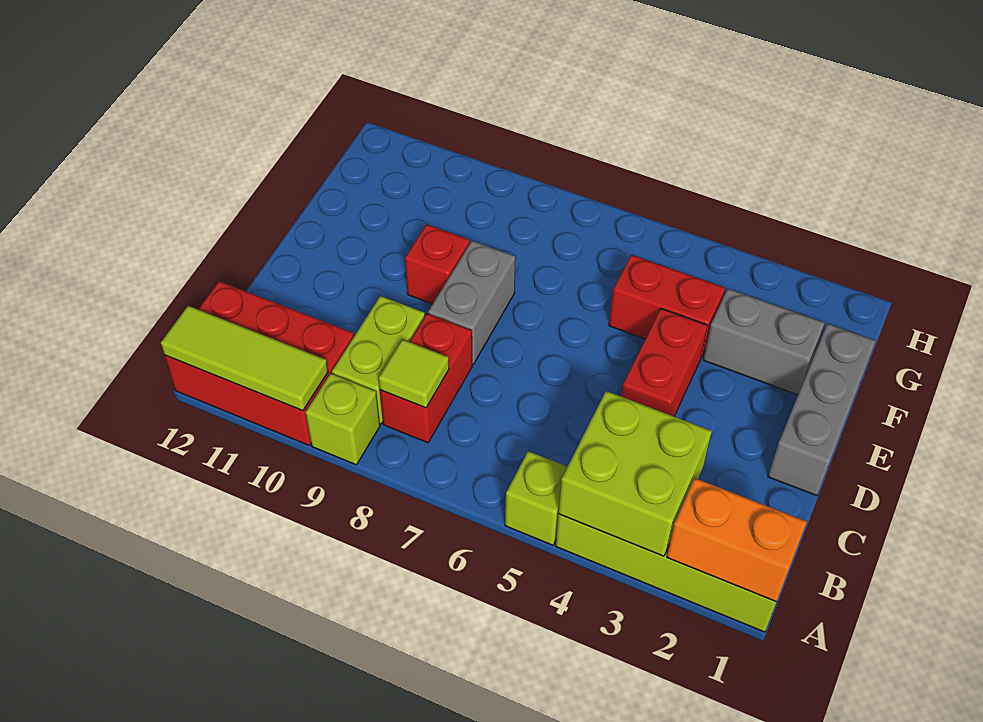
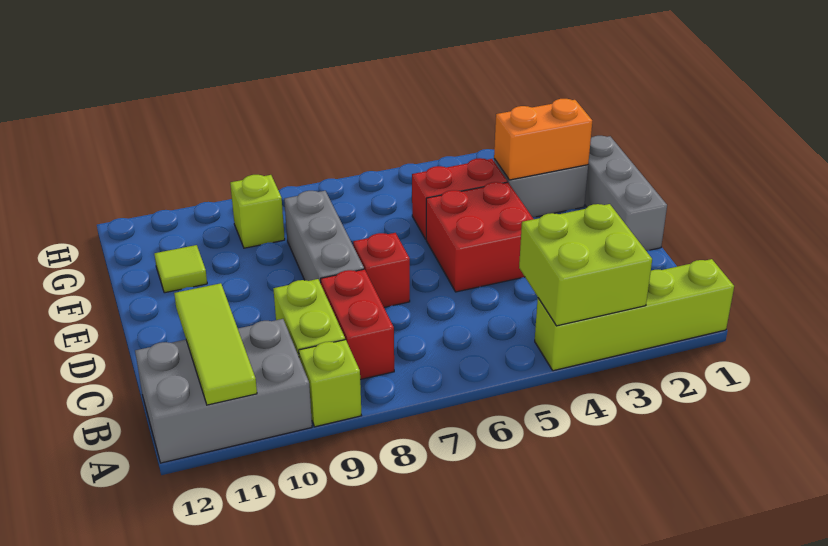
orange brick A1:A2 level 2 -> orange brick F2:F3 level 2
lime brick A5 level 1 -> lime brick G9 level 1
red brick A10:B12 level 1 -> grey brick A10:B12 level 1
lime tile A10:A12 level 2 -> lime tile A11:C11 level 2
lime tile B8 level 2 -> lime tile F11 level 1
red brick D4:E4 level 1 -> red brick D4:E5 level 1
grey brick D8:E8 level 1 -> grey brick D8:F8 level 1
red brick E9 level 1 -> red brick D7 level 1

